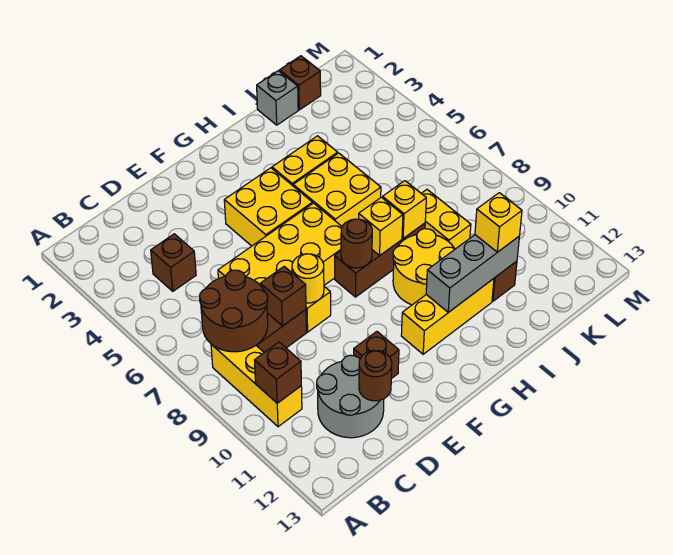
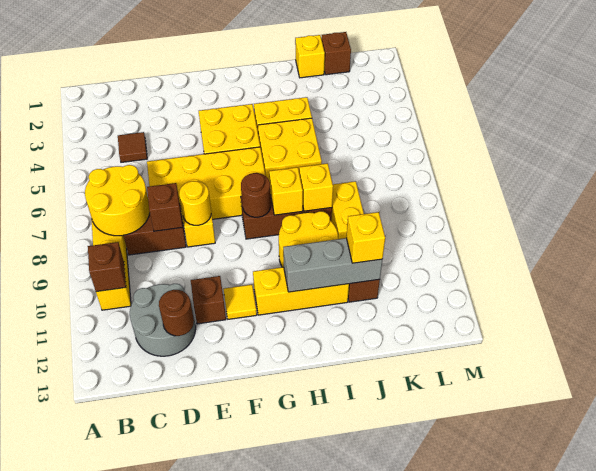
brown round brick B7:C8 level 2 -> yellow round brick B7:C8 level 2
brown brick C4 level 1 -> brown tile C4 level 1
none -> yellow tile F11 level 1
grey brick J1 level 1 -> yellow brick J1 level 1

